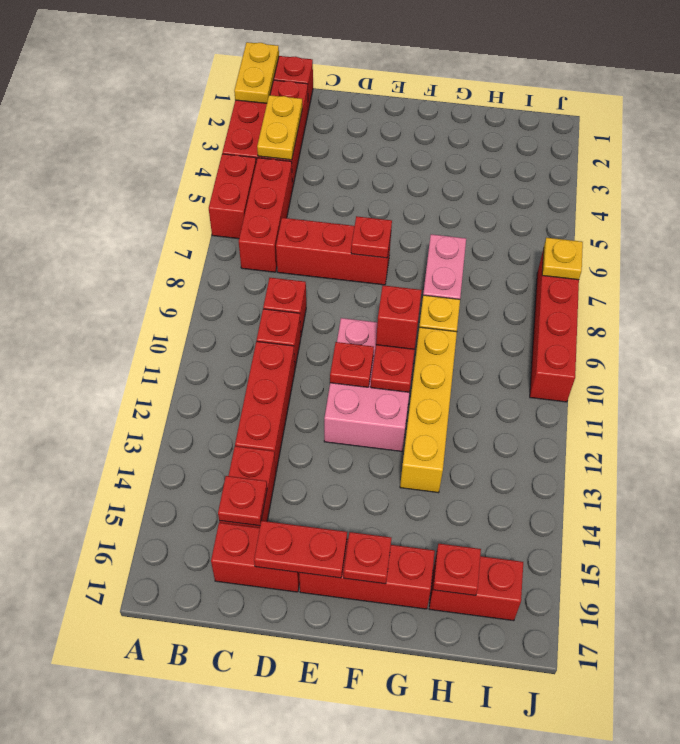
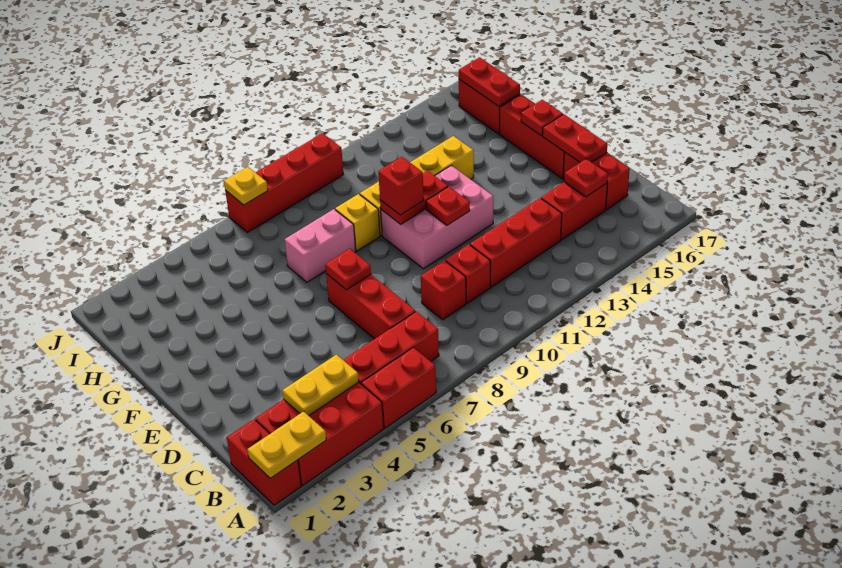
red plate H16 level 2 -> red plate H16:I16 level 2

